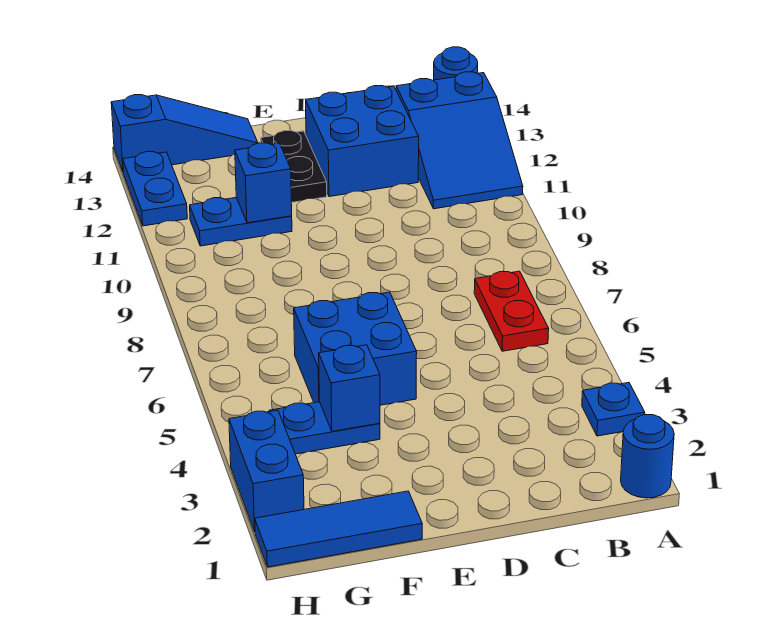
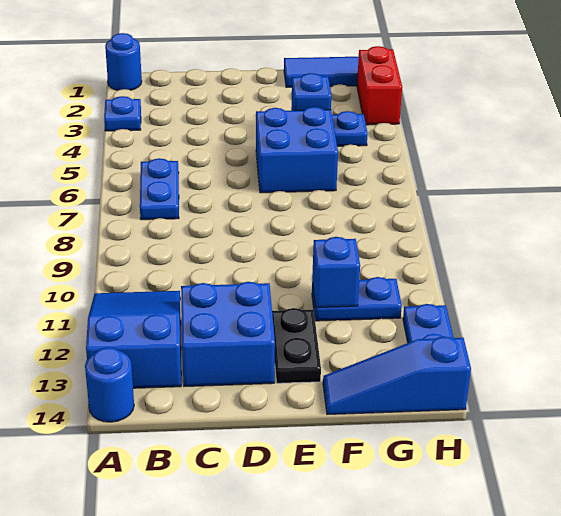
red plate B6:B7 level 1 -> blue plate B6:B7 level 1
blue brick H2:H3 level 1 -> red brick H2:H3 level 1

